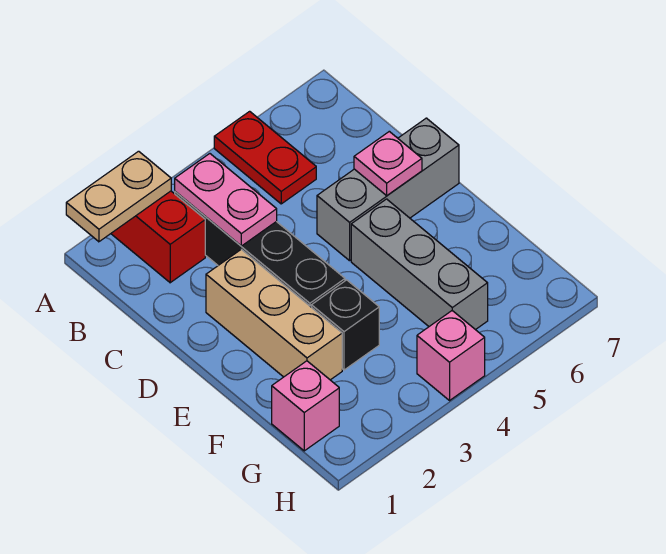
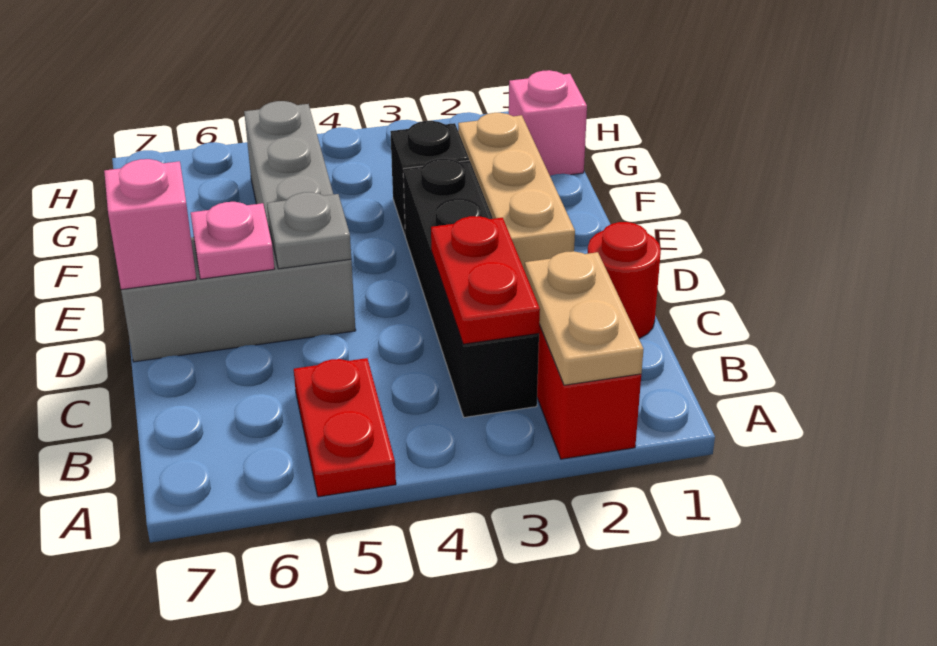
tan plate A1:A2 level 2 -> tan plate A2:B2 level 2
pink plate B3:C3 level 2 -> red plate B3:C3 level 2
none -> red round brick C1 level 1
none -> grey plate D5 level 2
pink brick H4 level 1 -> pink brick D7 level 2

